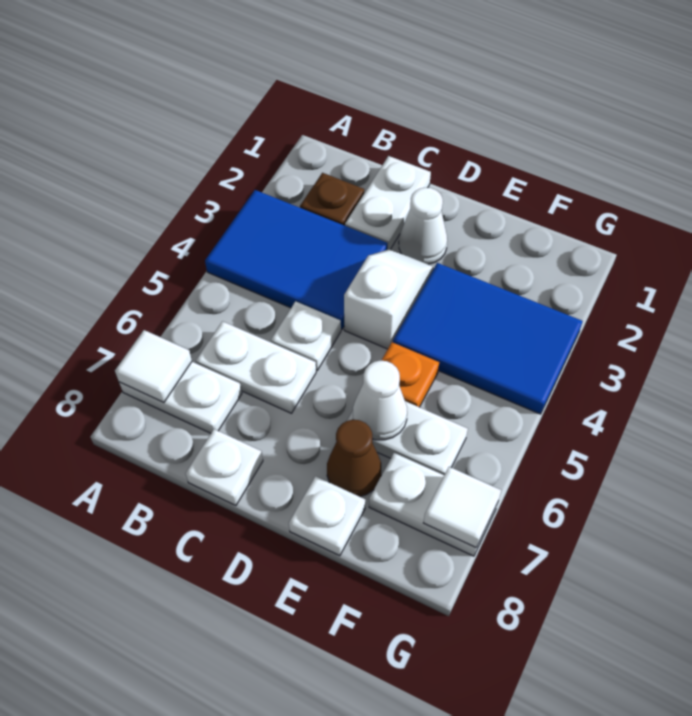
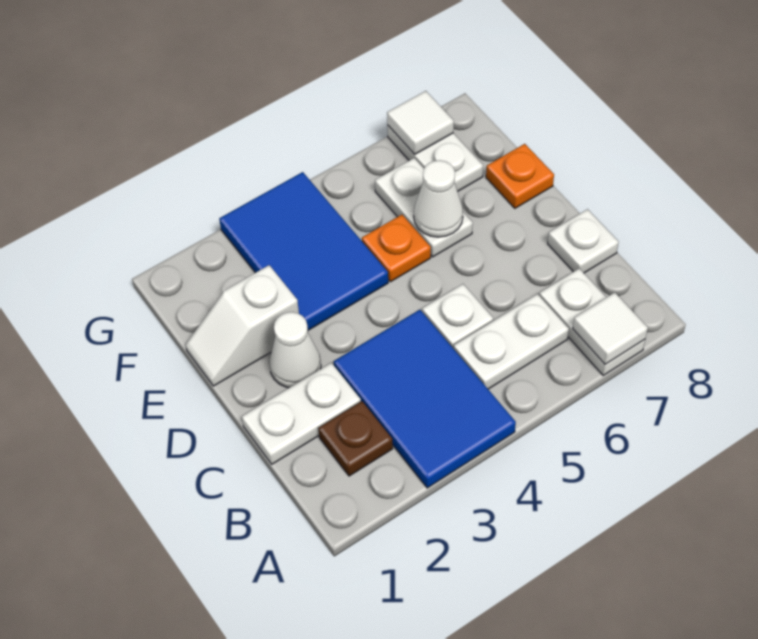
white plate B6:C6 level 1 -> white plate B5:B6 level 1
white slope D3:D4 level 1 top 4 -> white slope E1:E2 level 1 top 2
brown cone E7 level 1 -> none
white plate E8 level 1 -> orange plate E8 level 1

